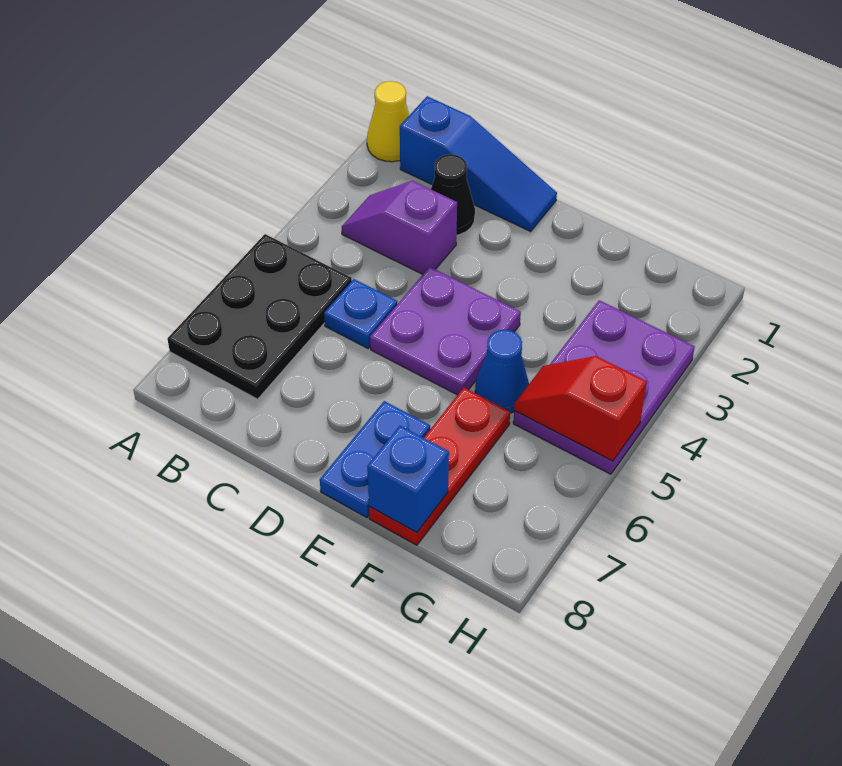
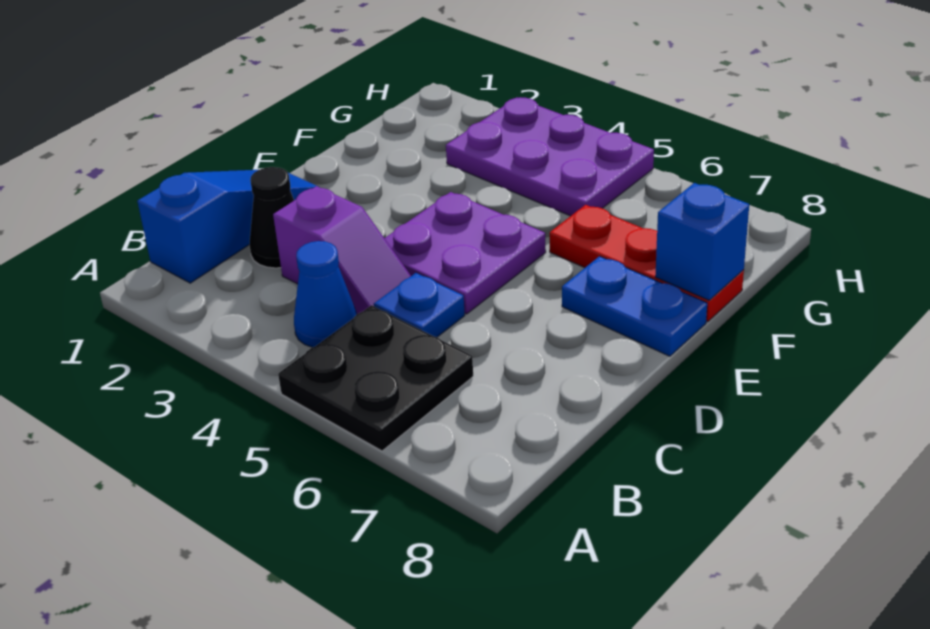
yellow cone A1 level 1 -> none
black plate A5:B7 level 1 -> black plate A5:B6 level 1
purple slope B3:C3 level 1 top C -> purple slope C3:C4 level 1 top 3
blue cone F5 level 1 -> blue cone B4 level 1
red slope G5:H5 level 2 top H -> none

